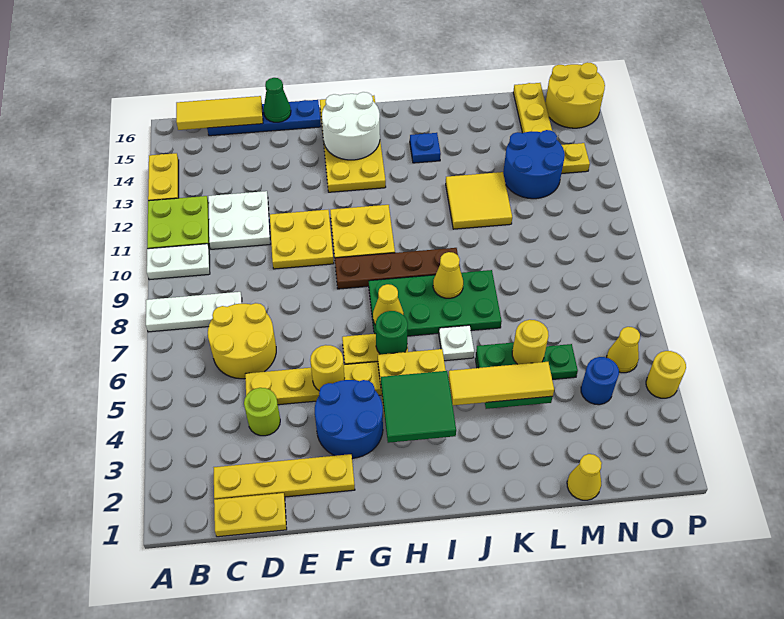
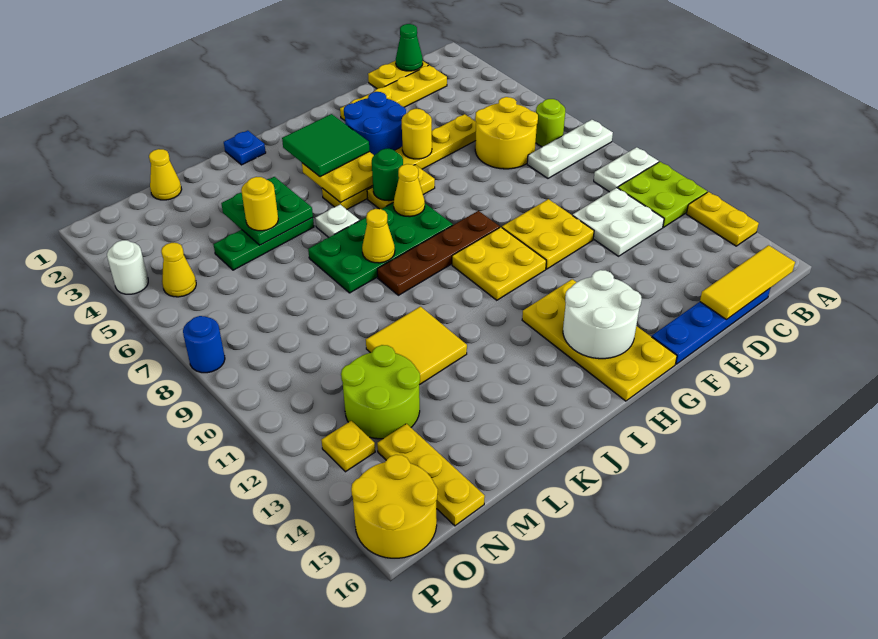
lime round brick D4 level 1 -> lime round brick B7 level 1
green cone E16 level 2 -> green cone C1 level 2
yellow tile J4:L4 level 3 -> none
blue plate J14 level 1 -> blue plate J1 level 1
blue round brick M12:N13 level 1 -> lime round brick M12:N13 level 1
blue round brick N4 level 1 -> blue round brick P8 level 1
yellow round brick P4 level 1 -> white round brick P4 level 1

